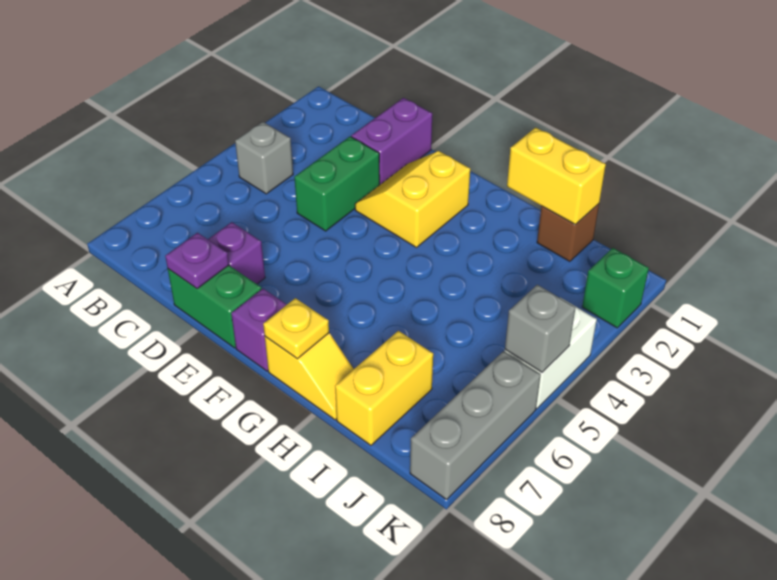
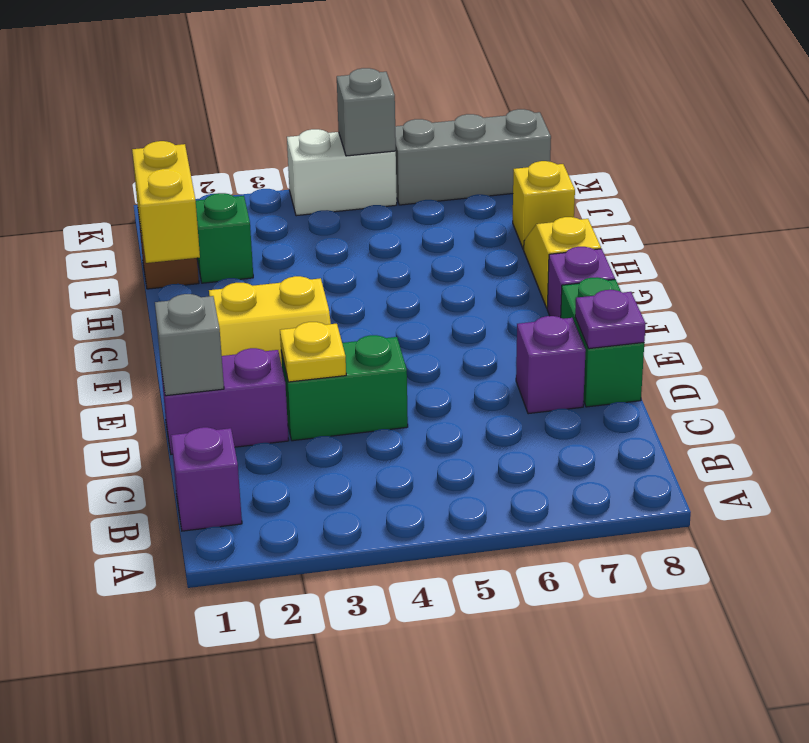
none -> purple brick B1 level 1
grey brick B4 level 1 -> grey brick D1 level 2
yellow plate G8 level 2 -> yellow plate D3 level 2
yellow brick I7:I8 level 1 -> yellow brick I8 level 1
green brick K2 level 1 -> green brick I2 level 1

